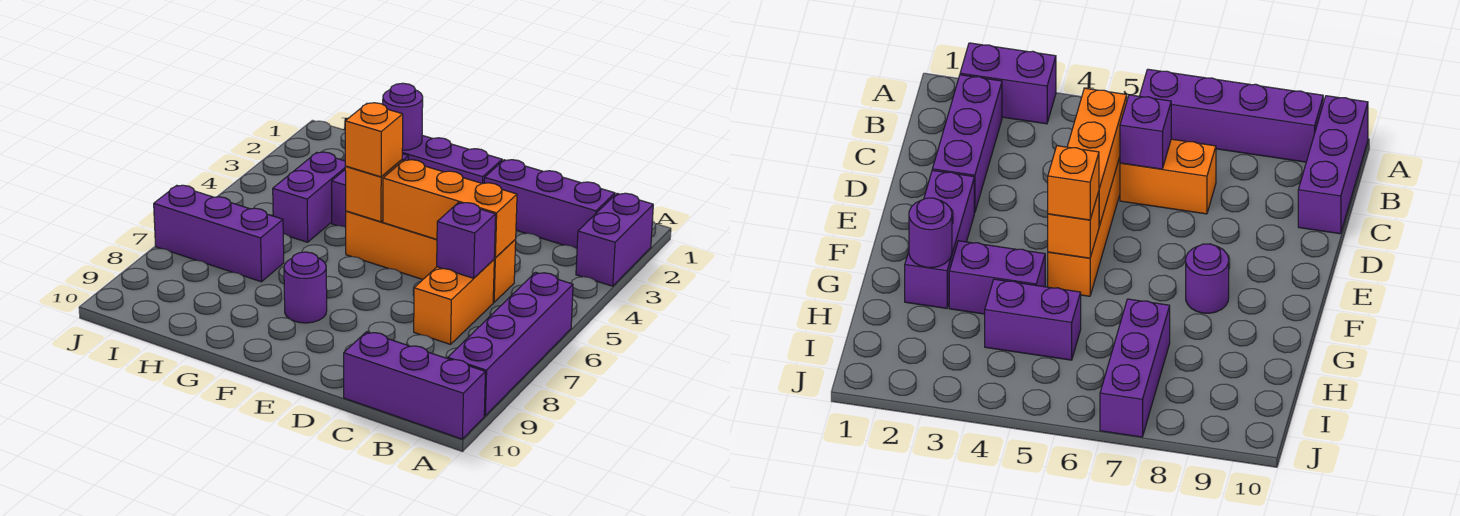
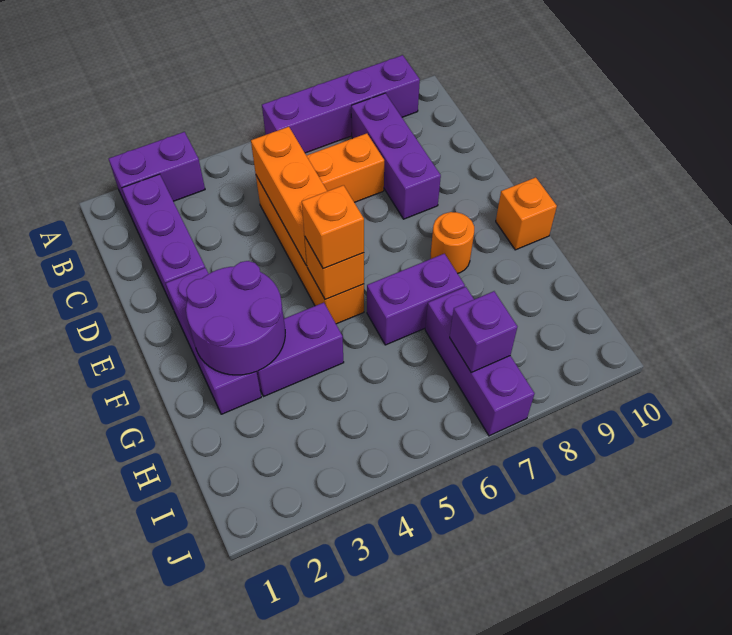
purple brick A10:C10 level 1 -> purple brick B8:D8 level 1
purple brick C6 level 2 -> purple brick I7 level 2
purple round brick F8 level 1 -> orange round brick F8 level 1
none -> orange brick F10 level 1
purple round brick G2 level 2 -> purple round brick F2:G3 level 2
purple brick H4:H5 level 1 -> purple brick G6:G7 level 1

